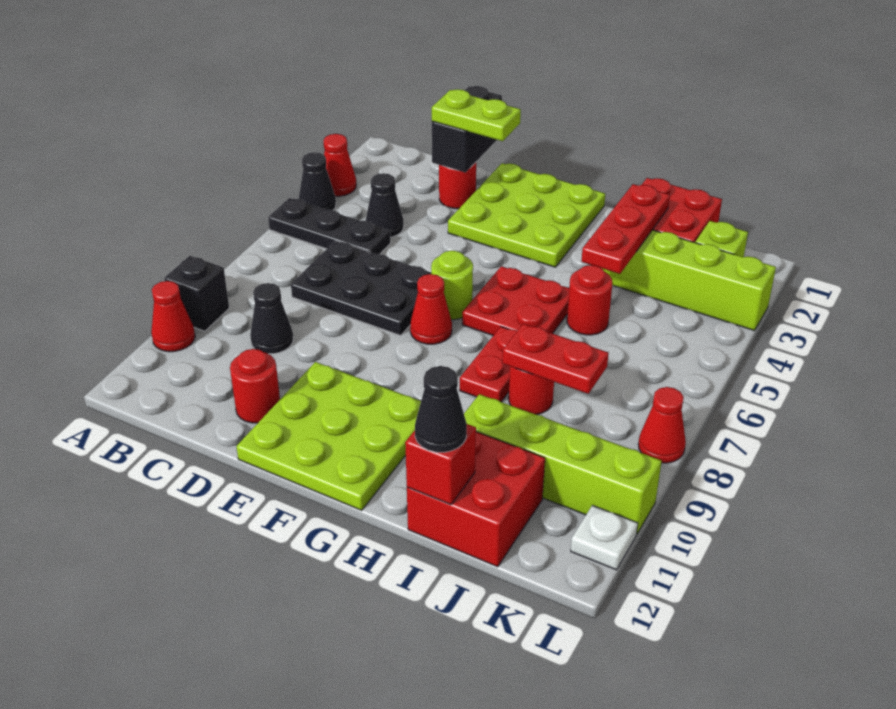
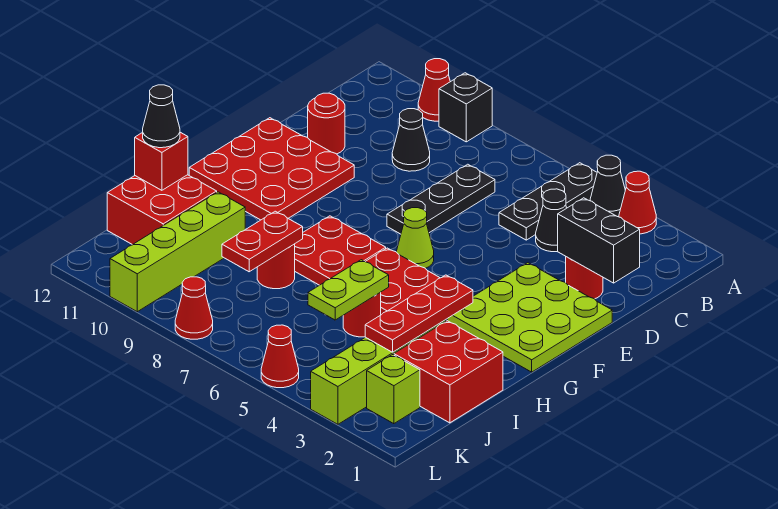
black plate C6:E7 level 1 -> black plate C7:E7 level 1
lime plate D2:E2 level 3 -> lime plate I5:J5 level 2
lime plate E10:G12 level 1 -> red plate E10:G12 level 1
lime round brick F6 level 1 -> lime cone F6 level 1
red cone F7 level 1 -> red cone L5 level 1
red plate H7:H8 level 1 -> red plate G7:H8 level 1
red plate I2:I4 level 2 -> red plate H3:J3 level 2
white plate L11 level 1 -> none

